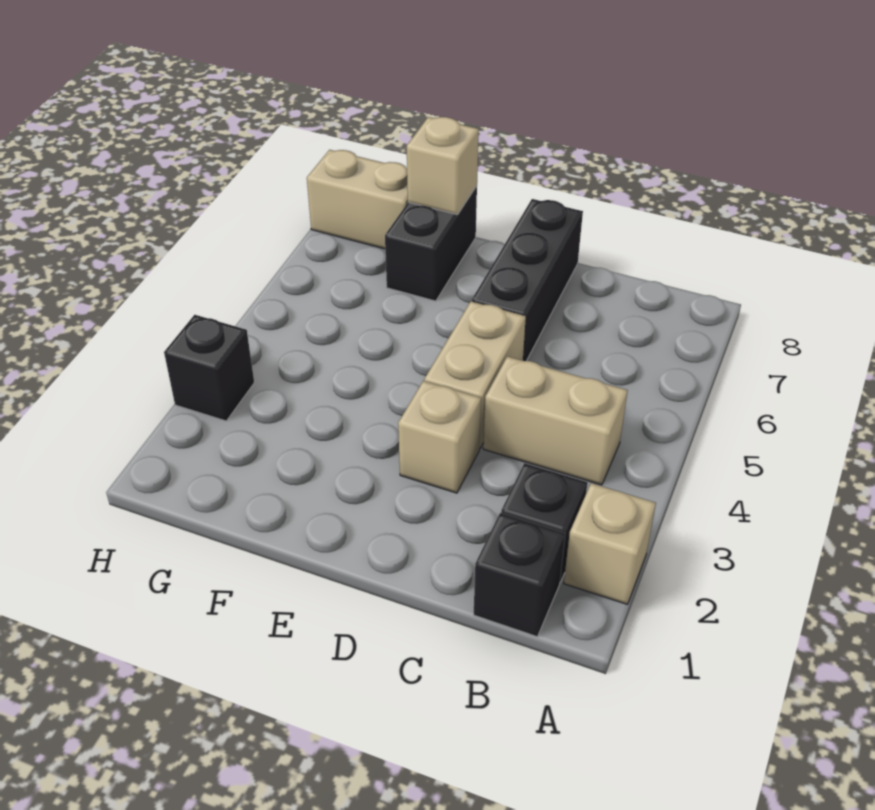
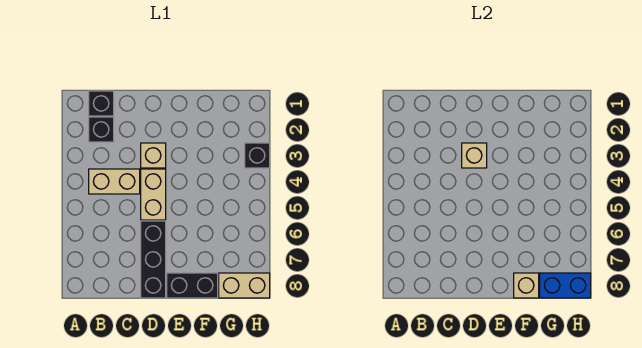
tan brick A2 level 1 -> tan brick D3 level 2
black brick F7:F8 level 1 -> black brick E8:F8 level 1
none -> blue brick G8:H8 level 2

